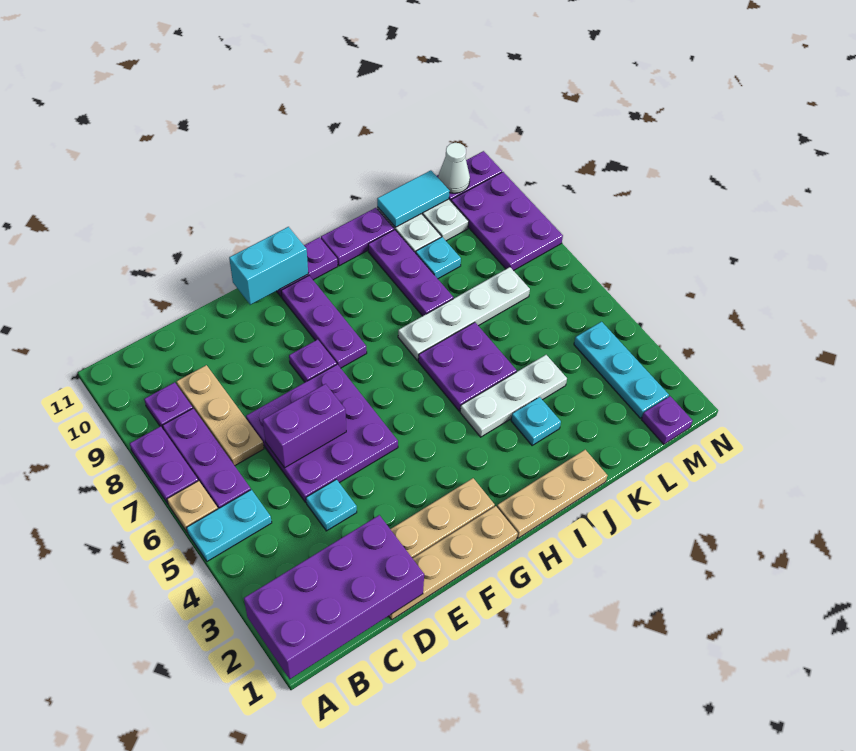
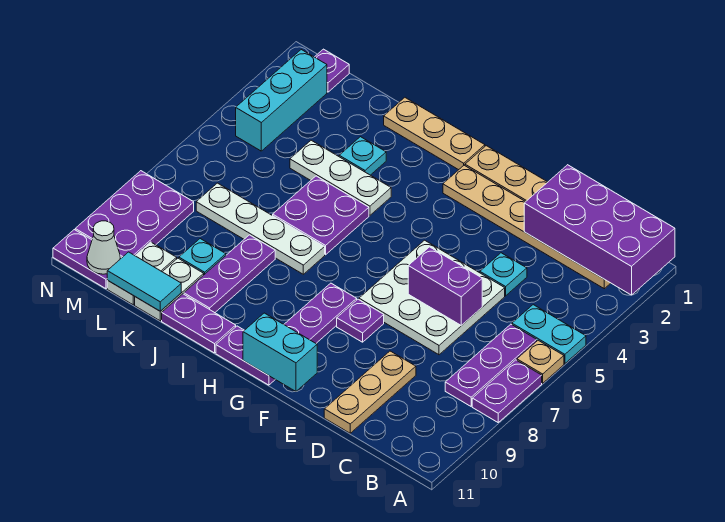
purple plate B9 level 1 -> none
tan plate C7:C9 level 1 -> tan plate D9:D11 level 1
purple plate D5:F7 level 1 -> white plate D5:F7 level 1
cyan plate M2:M4 level 1 -> cyan brick M2:M4 level 1

